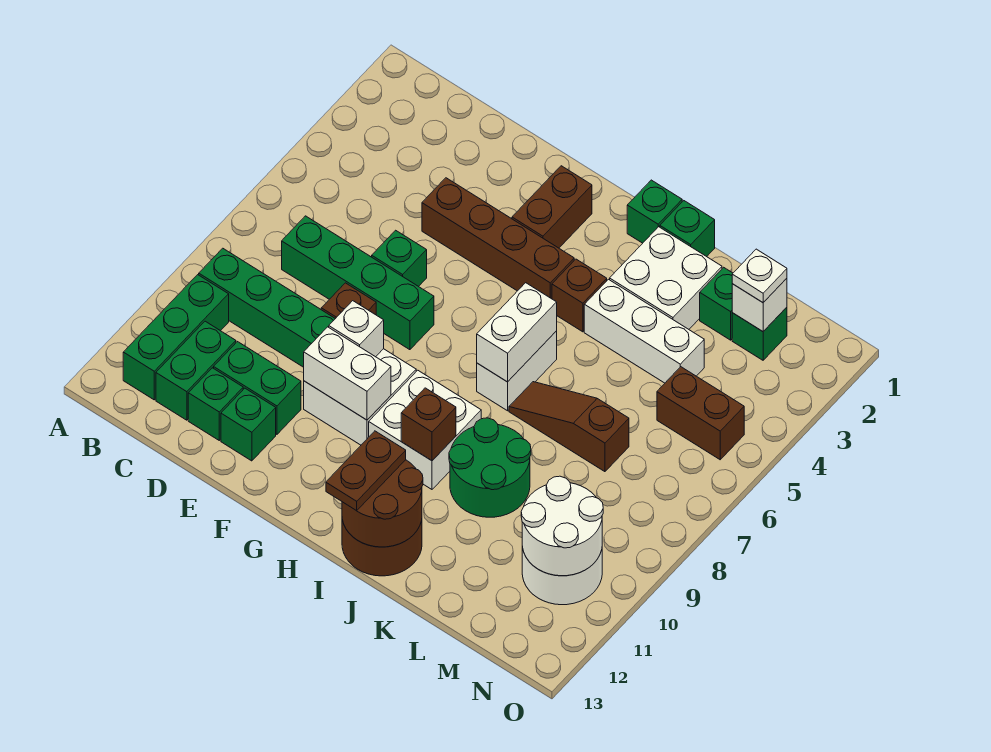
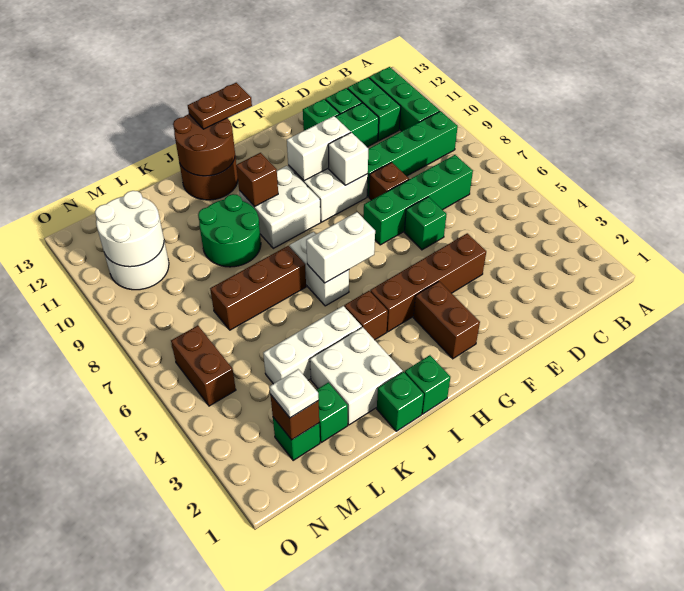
white brick I6:I7 level 2 -> white brick H6:I6 level 2
brown plate I12:I13 level 3 -> brown plate H13:I13 level 3
brown slope J7:L7 level 1 top L -> brown brick J7:L7 level 1
white brick M2 level 2 -> brown brick M2 level 2
brown brick M5:N5 level 1 -> brown brick N5:N6 level 1

